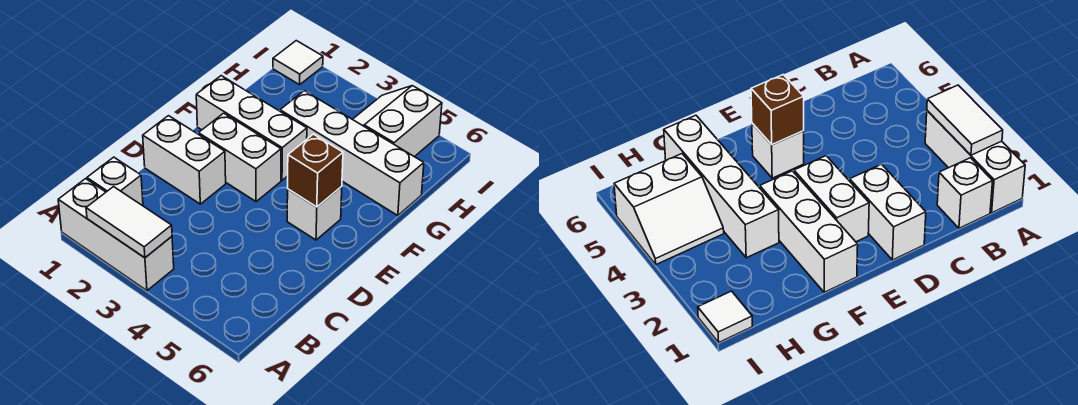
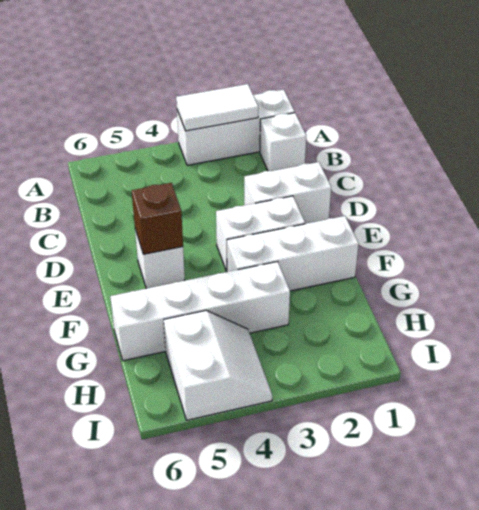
white tile I1 level 1 -> none

